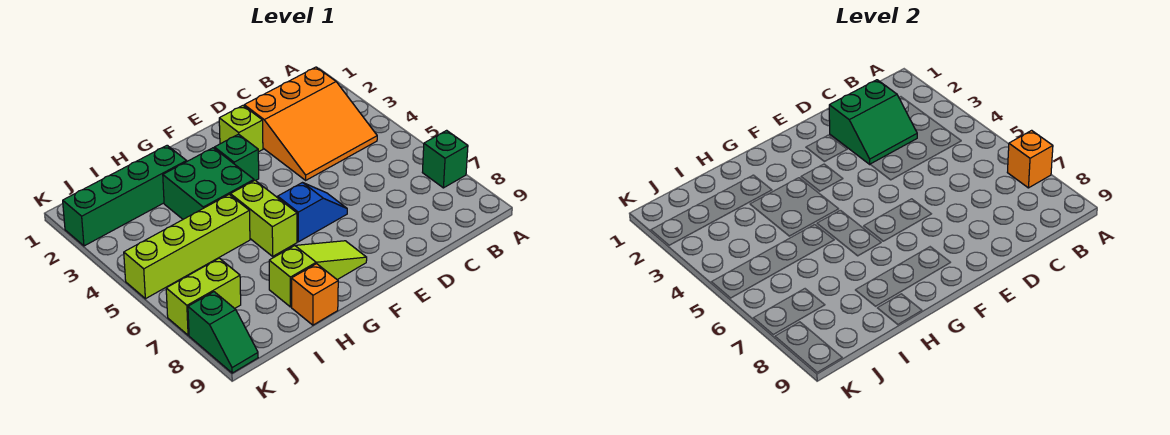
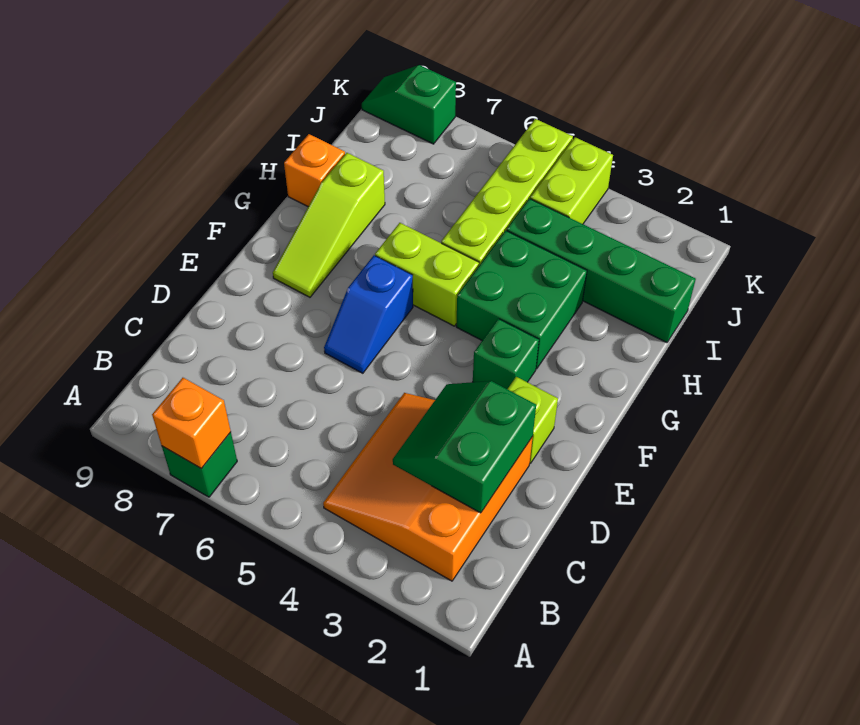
green brick H2:K2 level 1 -> green brick I1:I4 level 1
lime brick J7:K7 level 1 -> lime brick J4:K4 level 1

